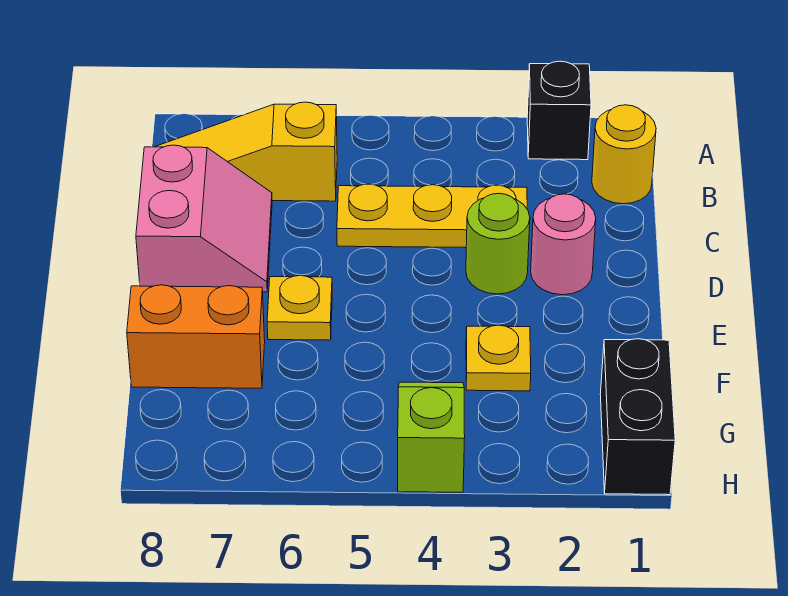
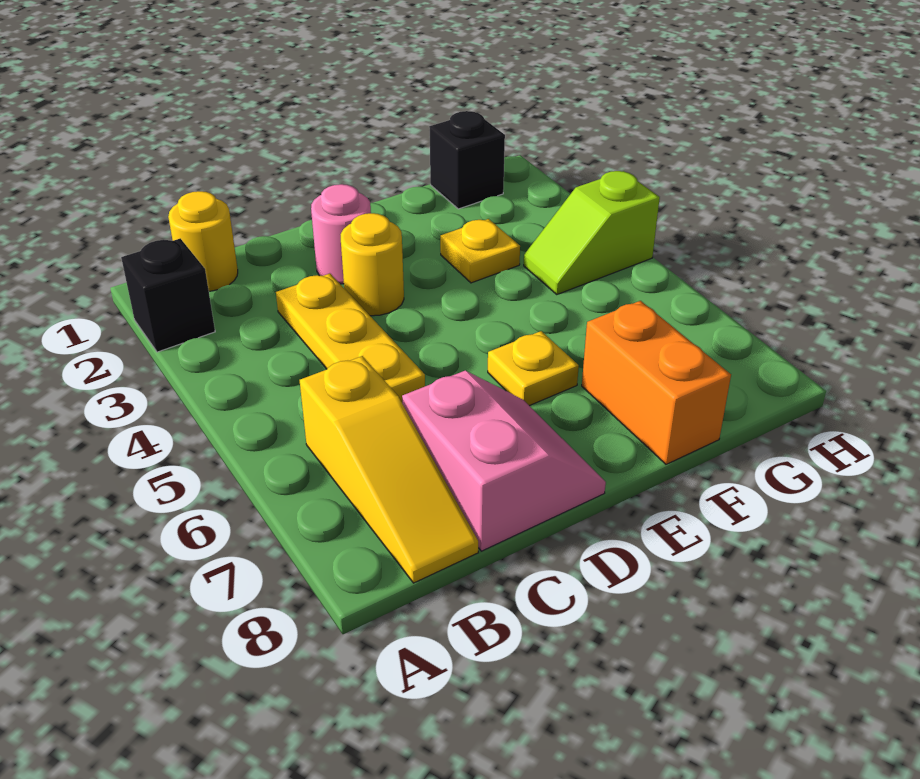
pink slope C7:D8 level 1 top 8 -> pink slope C7:D8 level 1 top C
lime round brick D3 level 1 -> yellow round brick D3 level 1
black brick G1:H1 level 1 -> black brick G1 level 1

